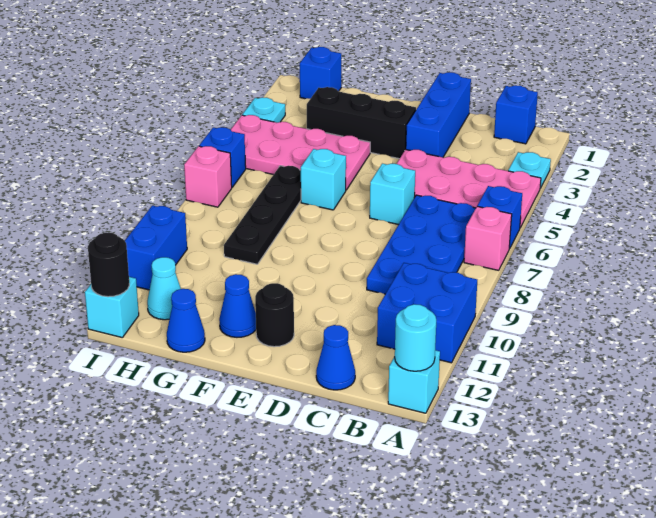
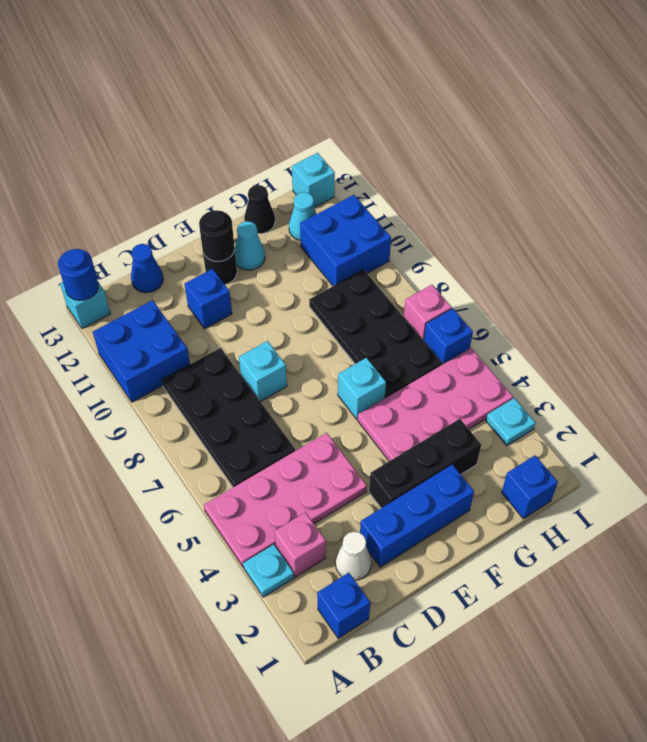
blue brick A6 level 1 -> blue brick D11 level 1
pink brick A7 level 1 -> pink brick B3 level 1
cyan round brick A13 level 2 -> blue round brick A13 level 2
blue plate B6:C9 level 1 -> black plate B6:C9 level 1
none -> white cone C2 level 1
blue brick D1:D3 level 1 -> blue brick D2:F2 level 1
cyan brick D6 level 1 -> cyan brick D8 level 1
blue cone F12 level 1 -> cyan cone F12 level 1
black plate G6:G9 level 1 -> black plate G6:H9 level 1
blue cone G13 level 1 -> black cone G13 level 1
blue brick I10:I11 level 1 -> blue brick H10:I11 level 1
black round brick I13 level 2 -> black round brick E12 level 2

